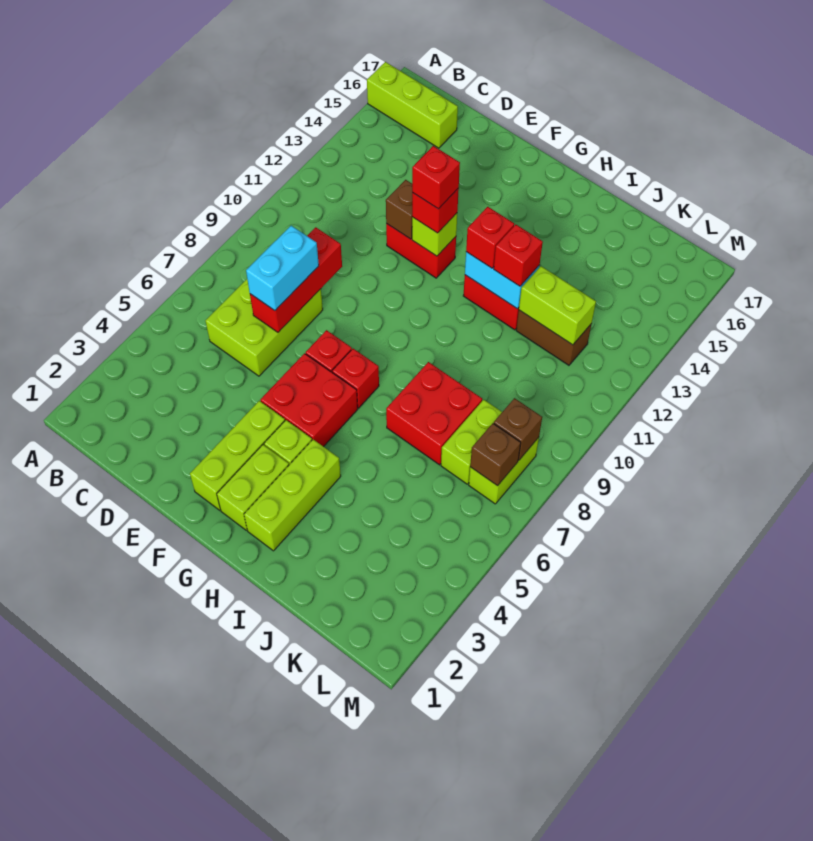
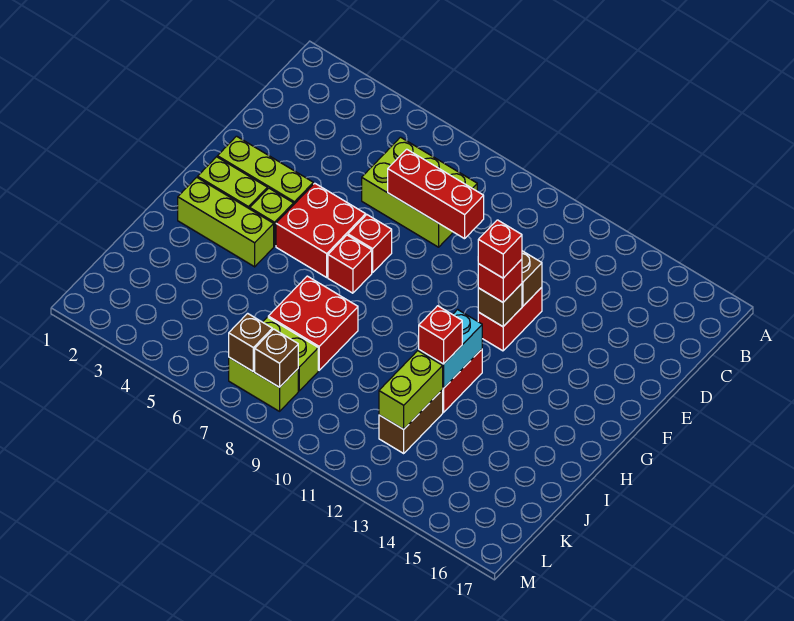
lime brick A16:C16 level 1 -> none
cyan brick D7:D8 level 3 -> none
lime brick F12 level 2 -> brown brick F12 level 2
red brick H12 level 3 -> none

